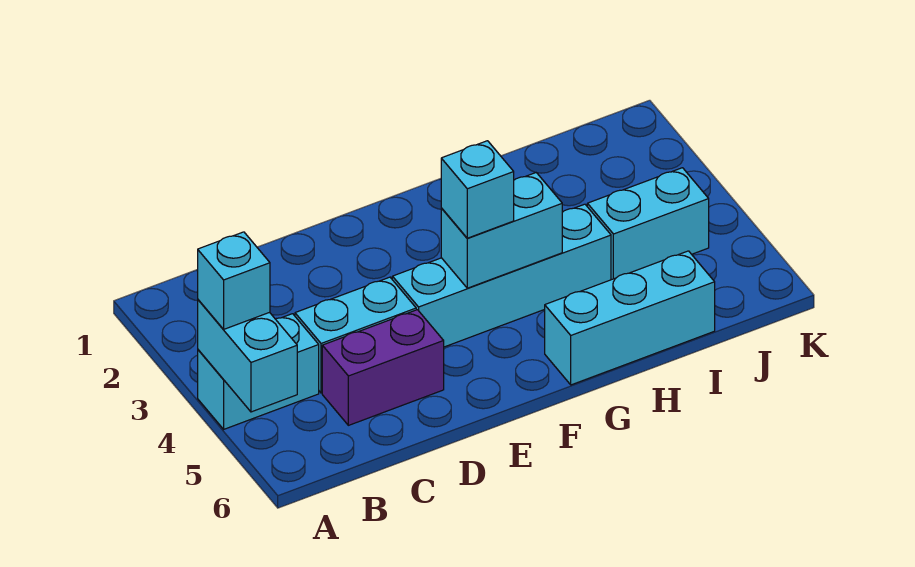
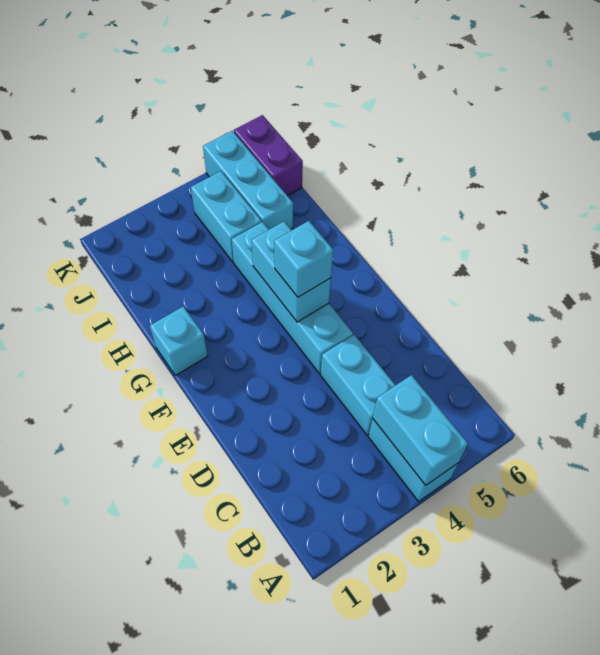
cyan brick A4:A5 level 2 -> cyan brick A4:B4 level 2
cyan brick A4 level 3 -> cyan brick G1 level 1
purple brick C5:D5 level 1 -> purple brick J6:K6 level 1
cyan brick G6:I6 level 1 -> cyan brick I5:K5 level 1

